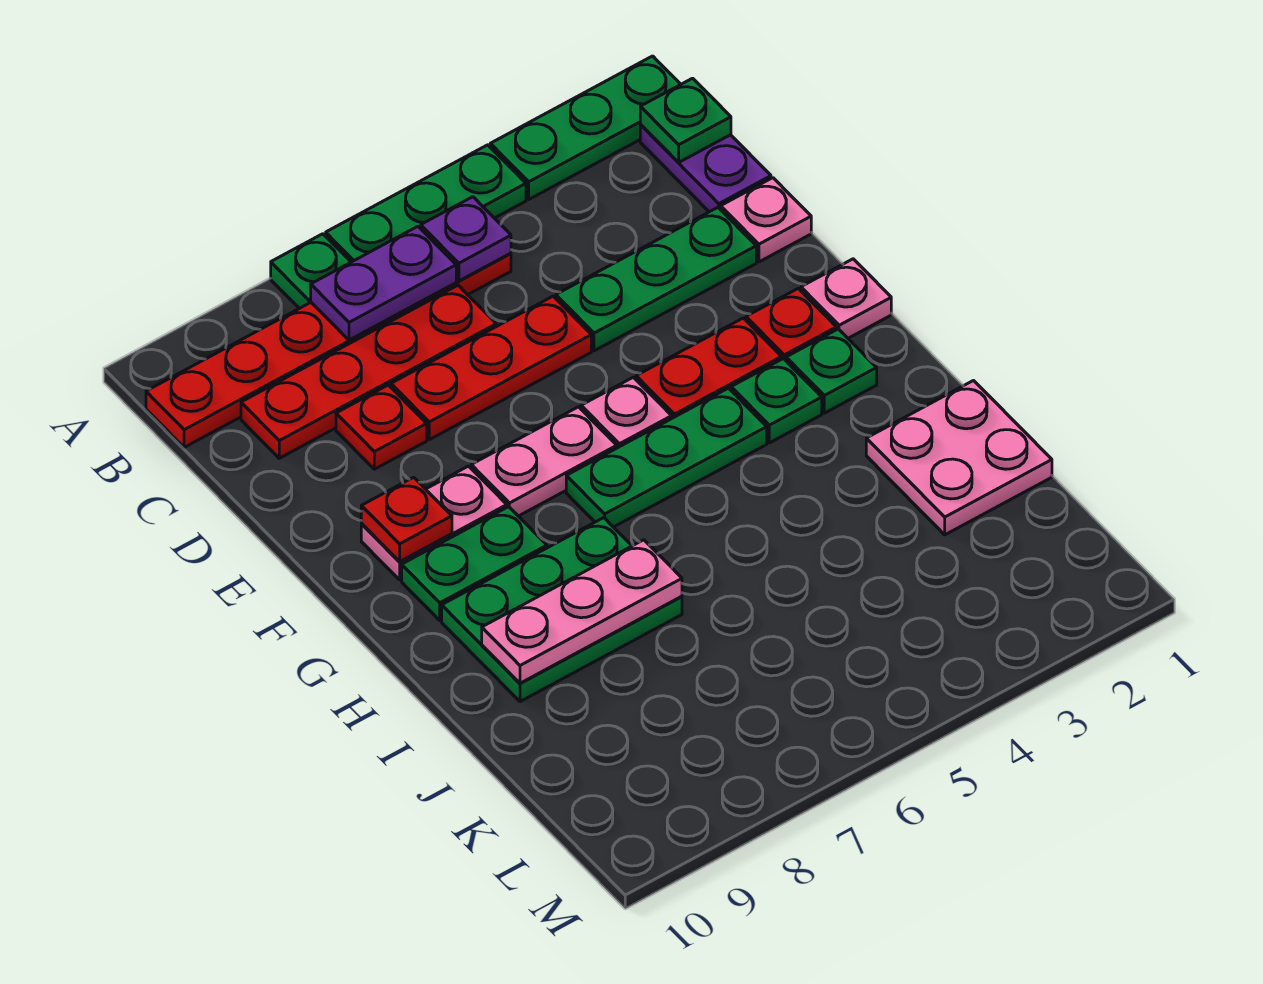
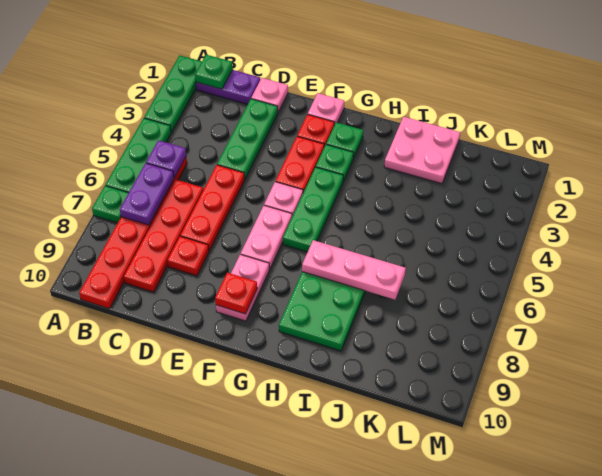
green plate G8:G9 level 1 -> none
pink plate I7:I9 level 2 -> pink plate H7:J7 level 2

